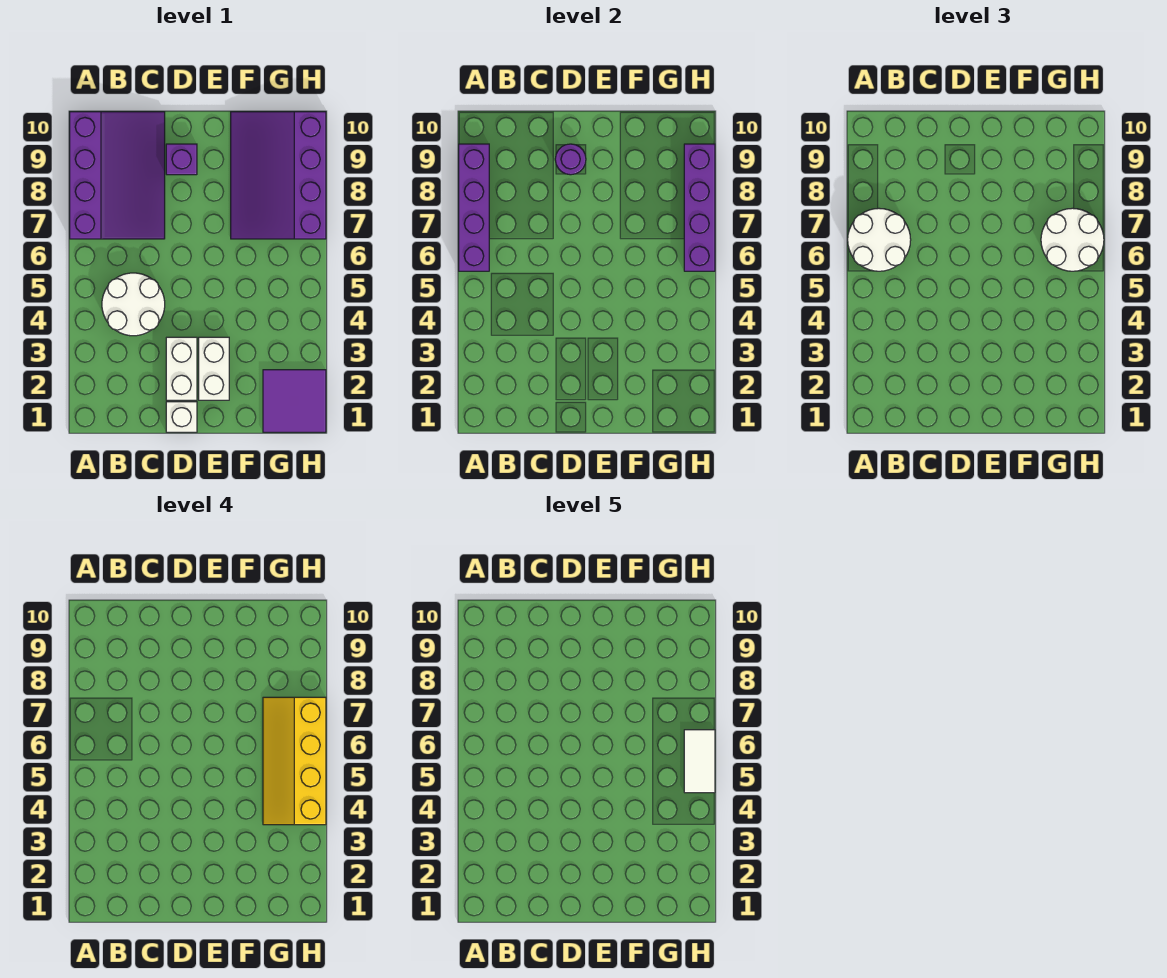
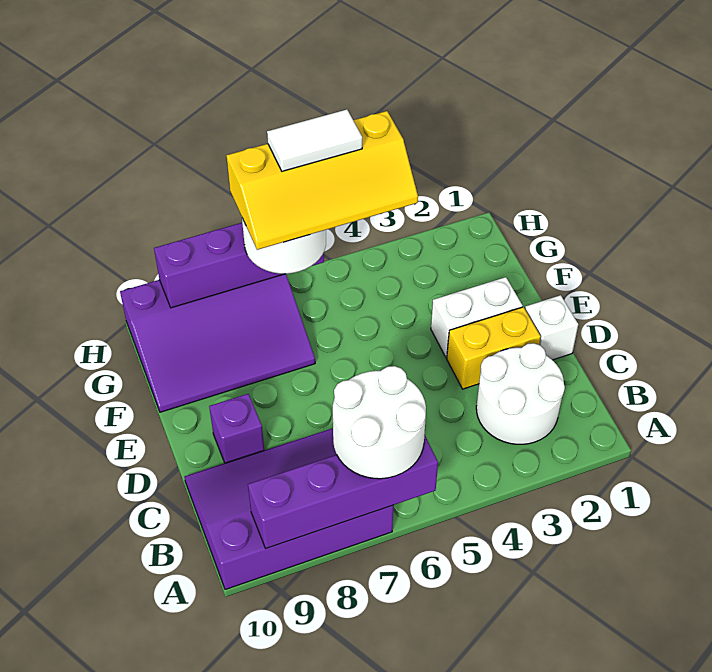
white round brick B4:C5 level 1 -> white round brick B2:C3 level 1
white brick D2:D3 level 1 -> yellow brick D2:D3 level 1
purple round brick D9 level 2 -> none
purple tile G1:H2 level 1 -> none

